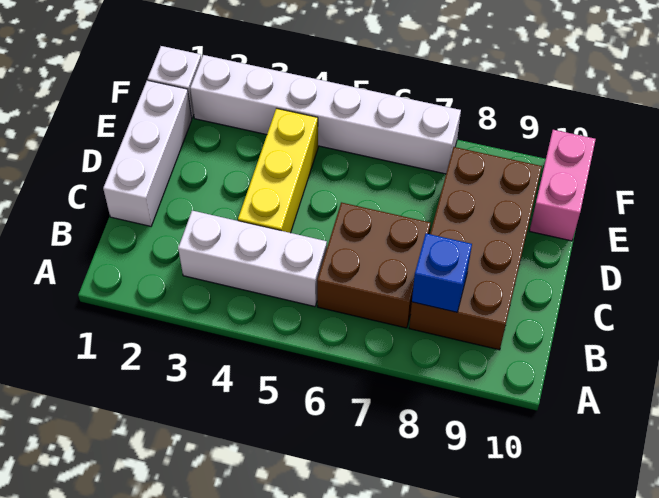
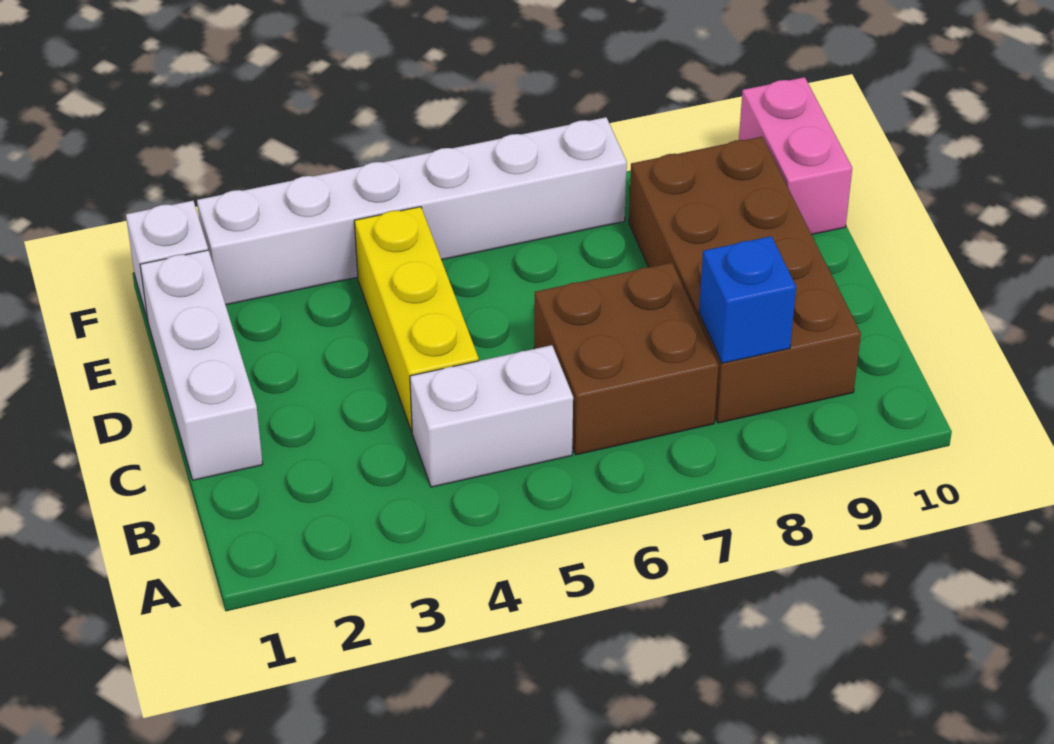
white brick B3:B5 level 1 -> white brick B4:B5 level 1

